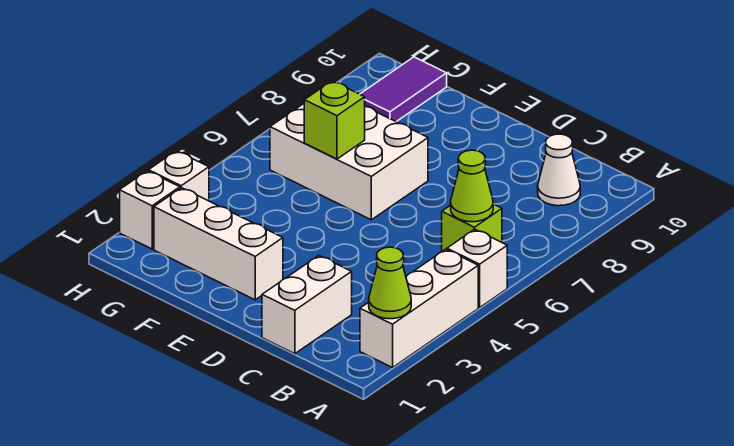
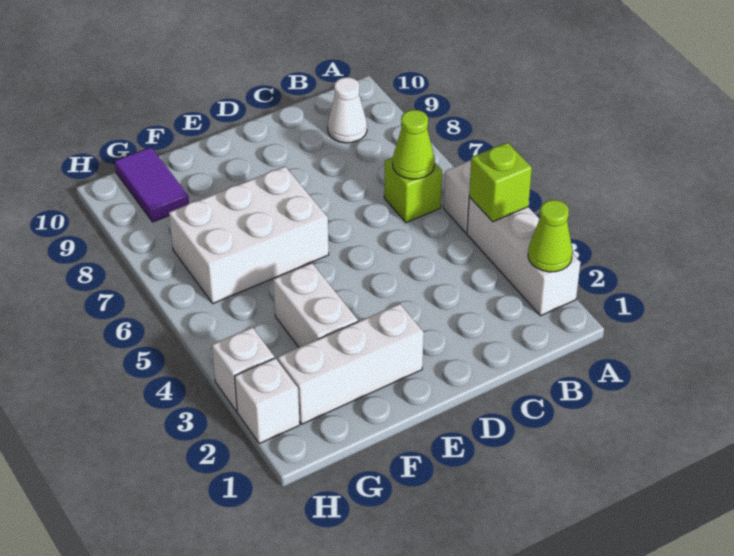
white brick C1:C2 level 1 -> white brick F3:F4 level 1
lime brick F6 level 2 -> lime brick A4 level 2

